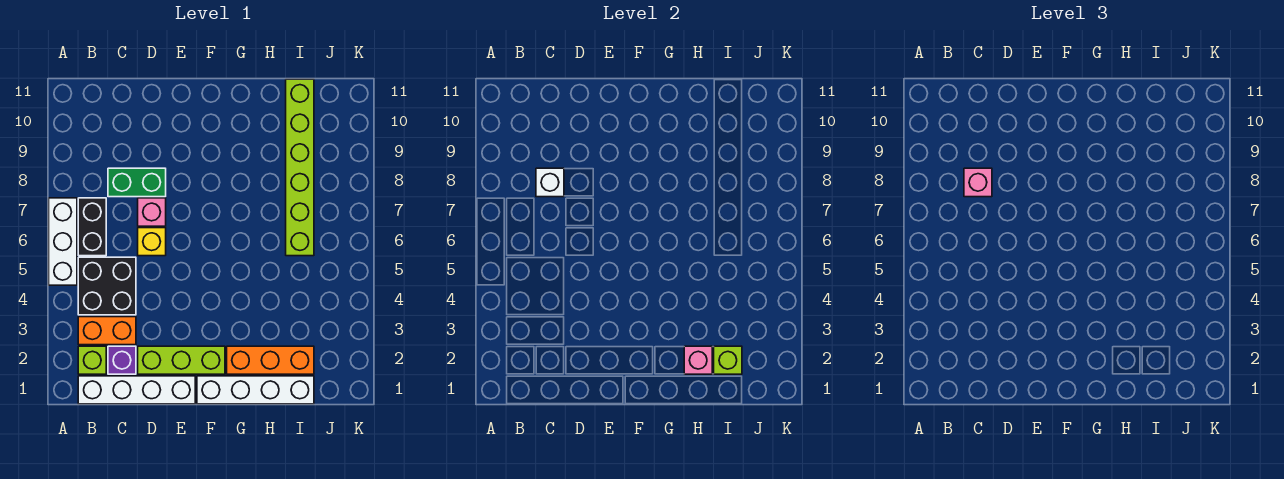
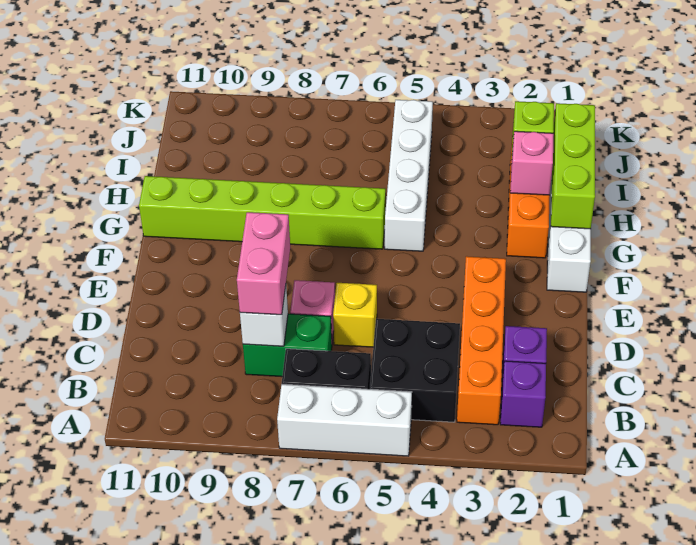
white brick B1:E1 level 1 -> white brick G5:J5 level 1
lime brick B2 level 1 -> purple brick B2 level 1
orange brick B3:C3 level 1 -> orange brick B3:E3 level 1
green brick C8:D8 level 1 -> green brick C7:C8 level 1
pink brick C8 level 3 -> pink brick C8:D8 level 3
lime brick D2:F2 level 1 -> lime brick G1:I1 level 2
lime brick I6:I11 level 1 -> lime brick G6:G11 level 1

